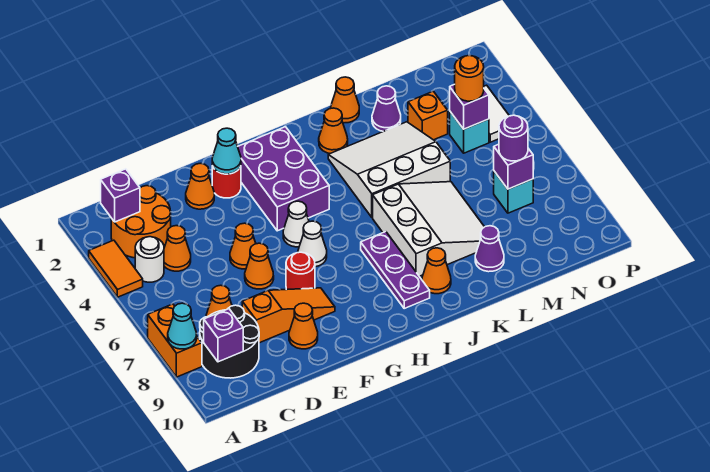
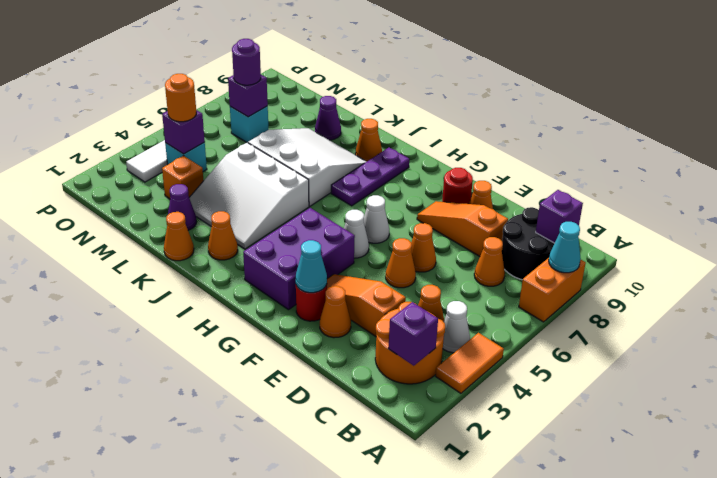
white round brick B4 level 1 -> white cone B4 level 1
none -> orange slope D3:F3 level 1 top D
red round brick F7 level 1 -> red round brick F9 level 1
white slope J6:L8 level 1 top J -> white slope J6:L8 level 1 top 6

